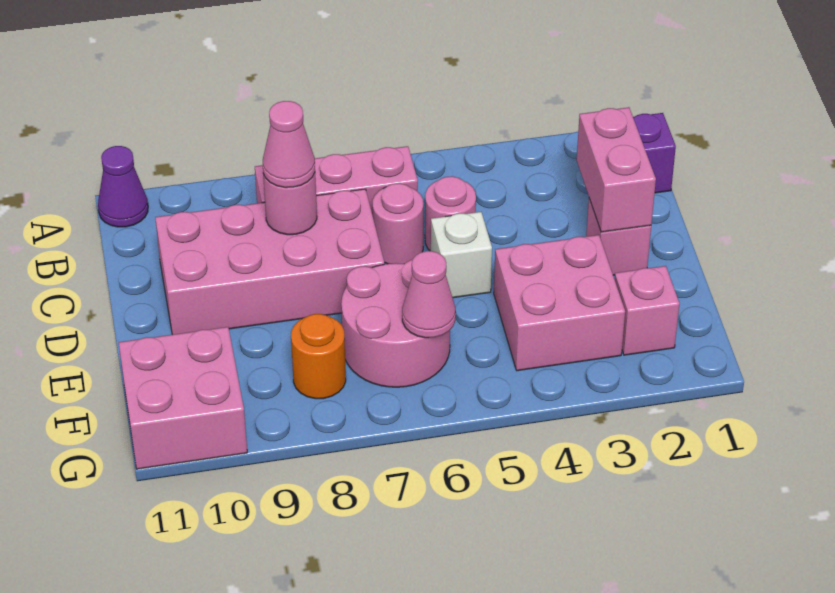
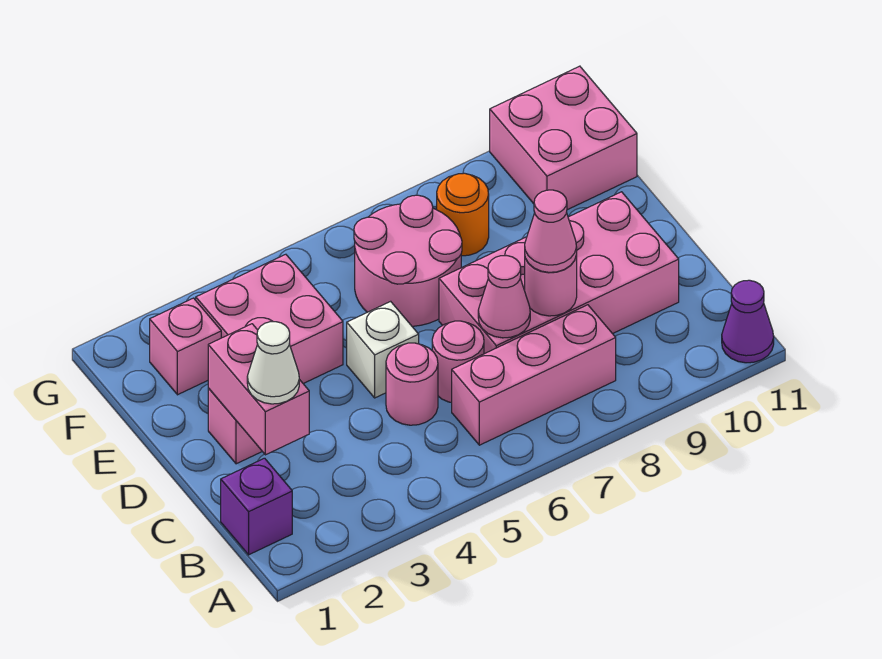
none -> white cone C2 level 3
pink cone F6 level 2 -> pink cone C7 level 2

